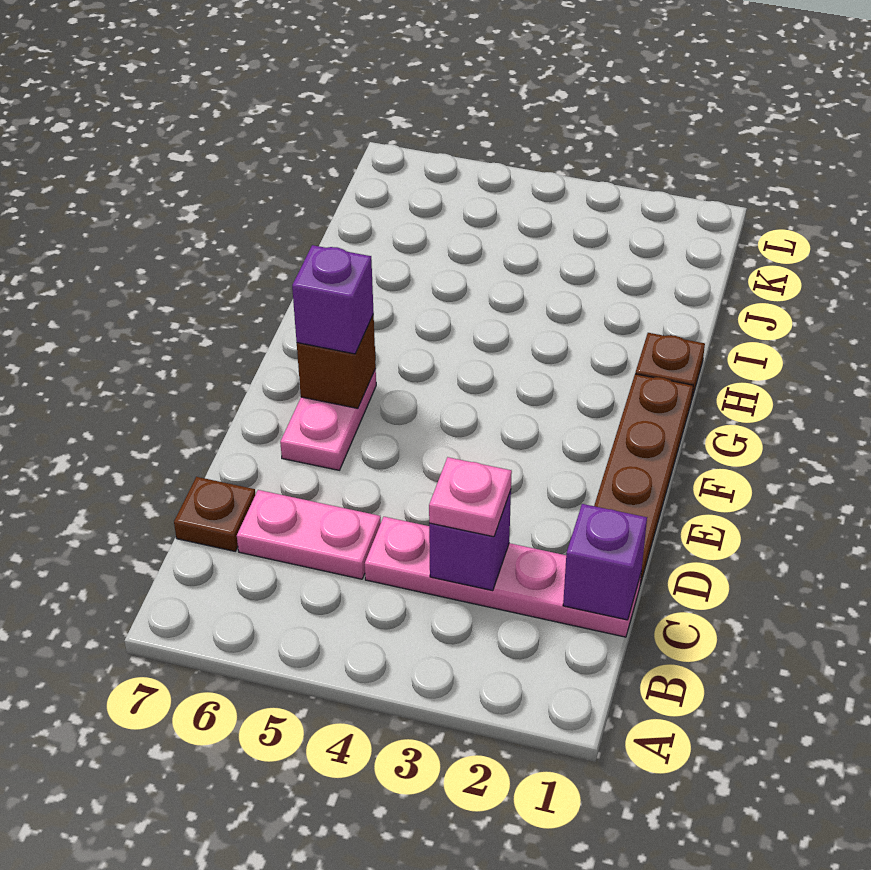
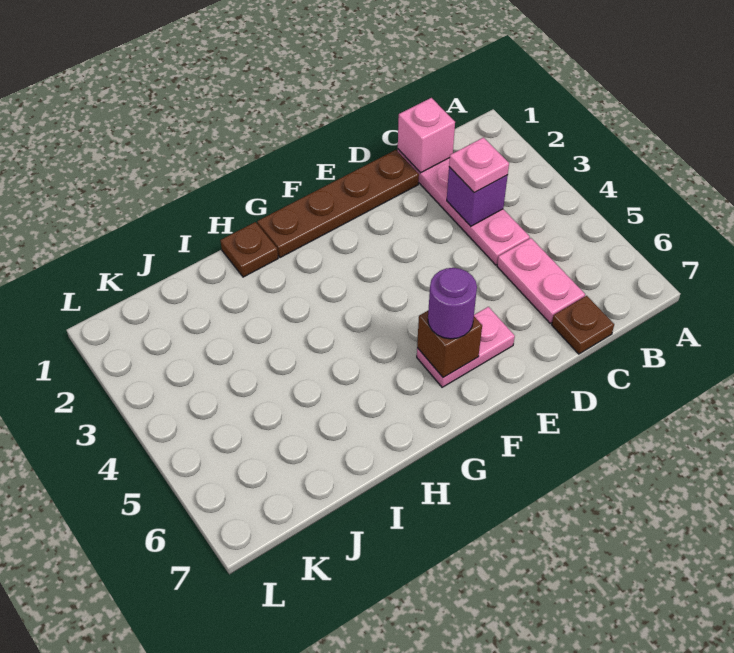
purple brick C1 level 2 -> pink brick C1 level 2
purple brick F6 level 3 -> purple round brick F6 level 3

